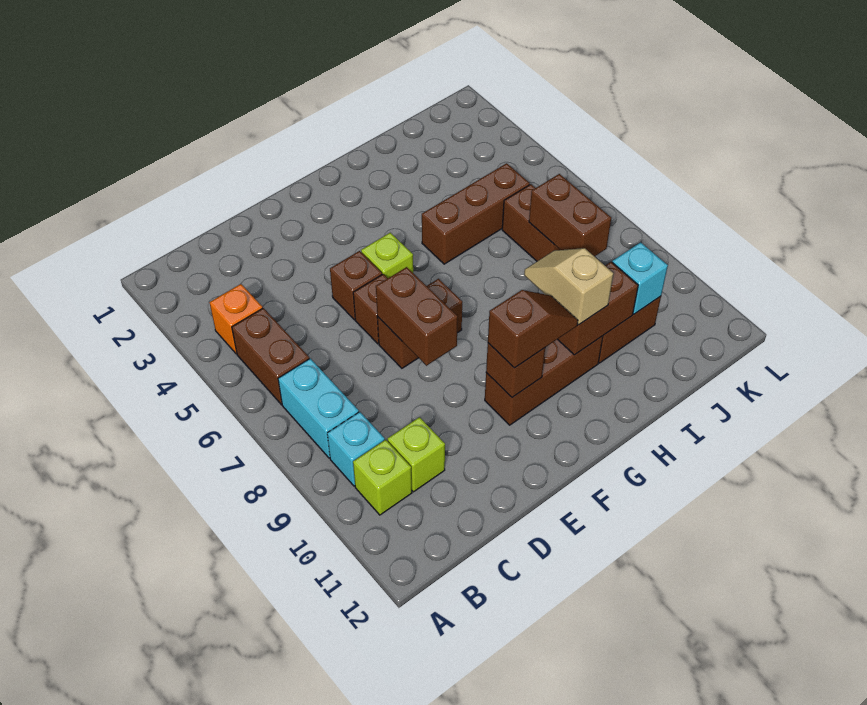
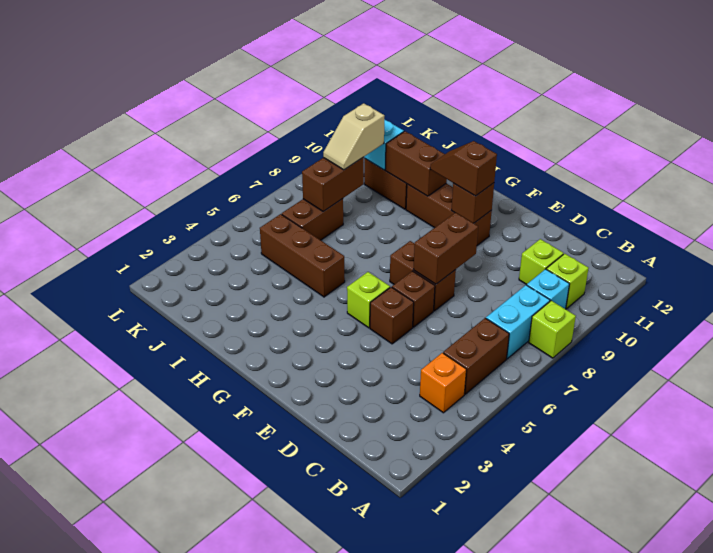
none -> lime brick A8 level 1
tan slope H9:H10 level 3 top 10 -> tan slope J8:J9 level 3 top 9

